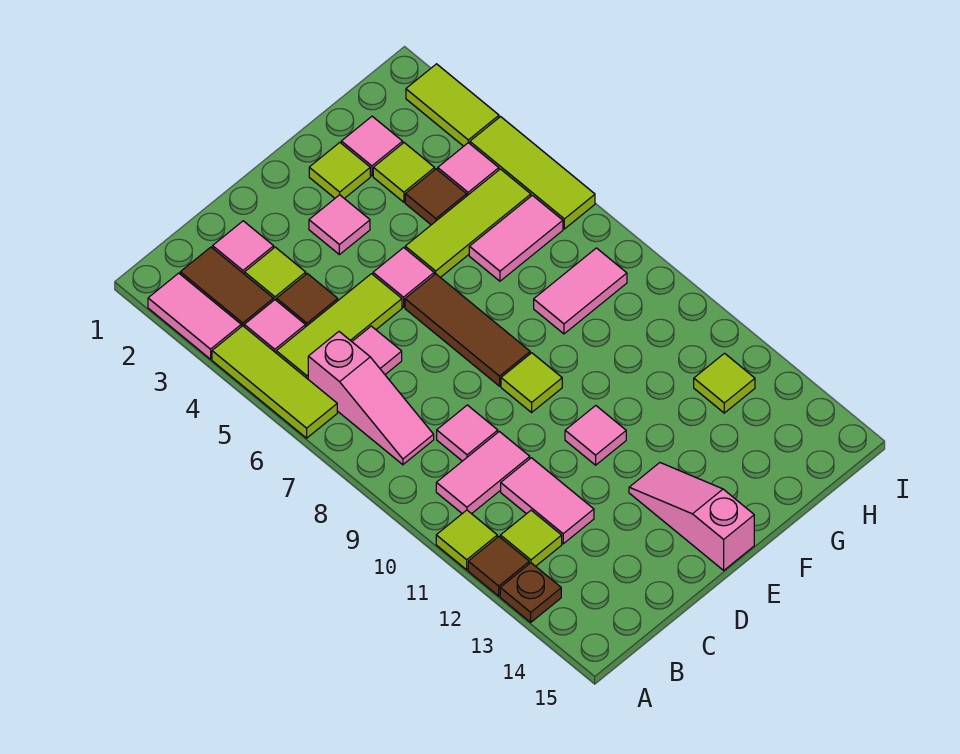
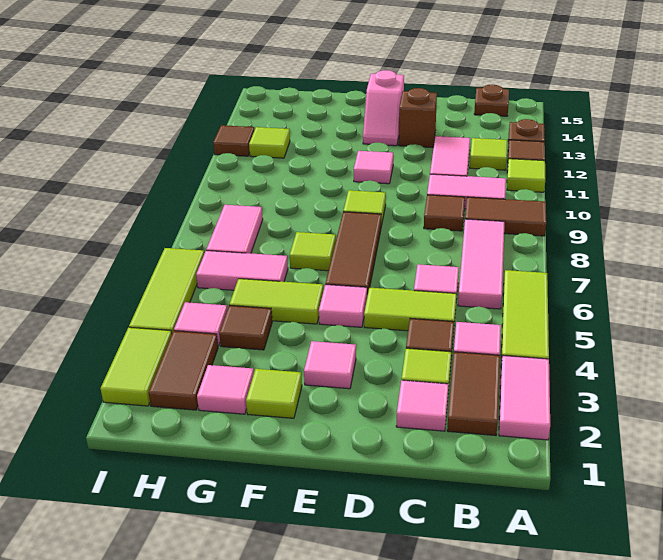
none -> brown tile A9:B9 level 1
lime tile B5:D5 level 1 -> lime tile C5:D5 level 1
pink slope B6:B8 level 1 top 6 -> pink tile B6:B8 level 1
none -> brown plate B15 level 1
pink tile C9 level 1 -> brown tile C9 level 1
none -> brown brick D13 level 1
pink slope E13:E15 level 1 top 15 -> pink slope E13:E14 level 1 top 14
lime tile F5:H5 level 1 -> lime tile F5:G5 level 1
lime tile G3 level 1 -> lime tile F7 level 1
pink tile G8:H8 level 1 -> pink tile H7:H8 level 1
none -> brown tile H2:H3 level 1
none -> brown tile I12 level 1

